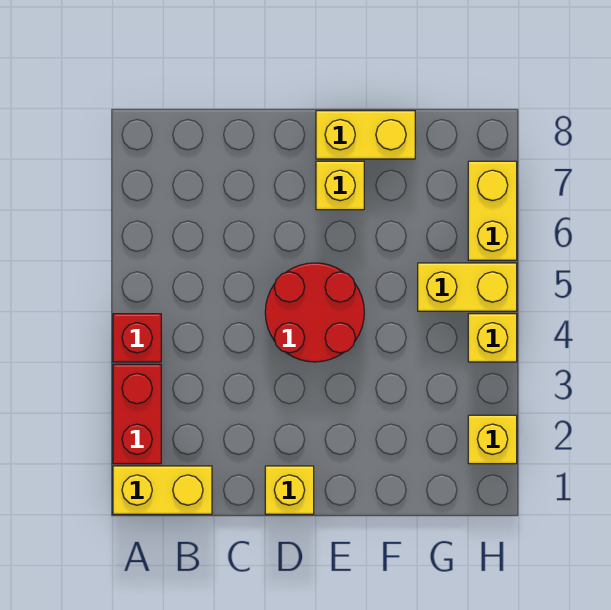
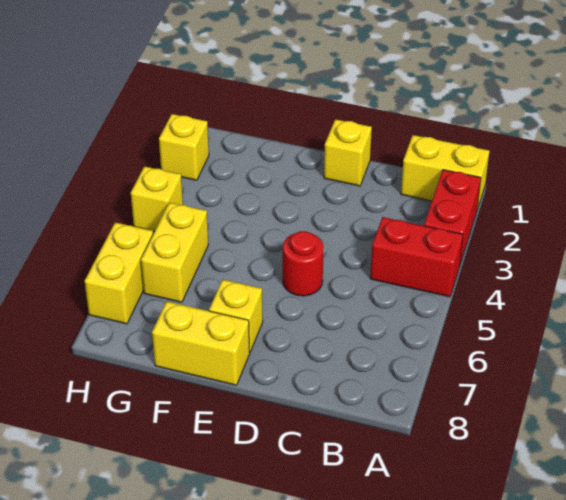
red brick A4 level 1 -> red brick A4:B4 level 1
red round brick D4:E5 level 1 -> red round brick D5 level 1
yellow brick G5:H5 level 1 -> yellow brick G5:G6 level 1

